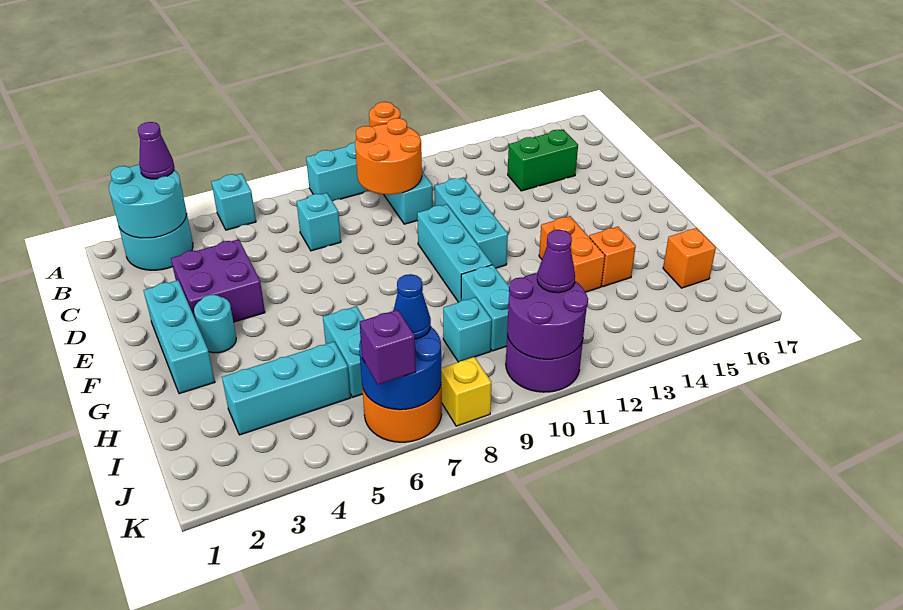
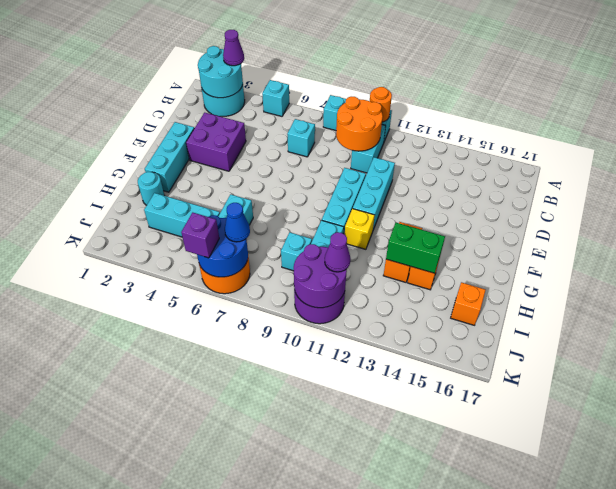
green brick C14:C15 level 1 -> green brick H13:H14 level 2
cyan round brick F3 level 1 -> cyan round brick H2 level 1
yellow brick K8 level 1 -> yellow brick G11 level 1

